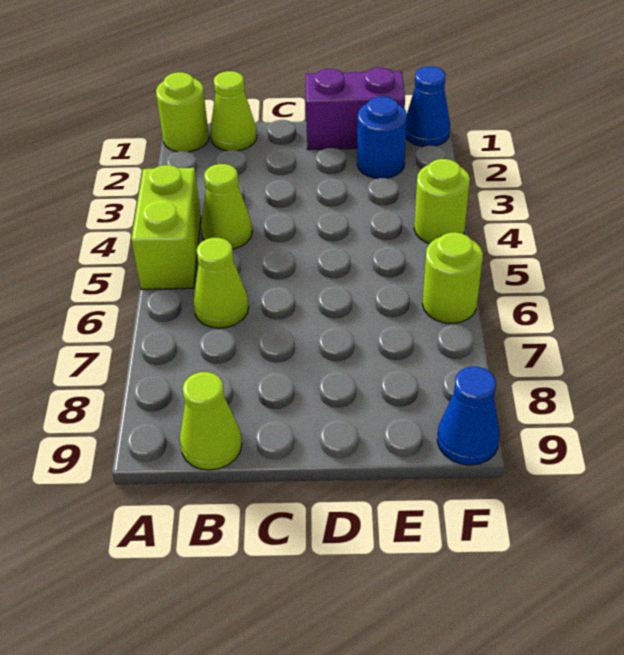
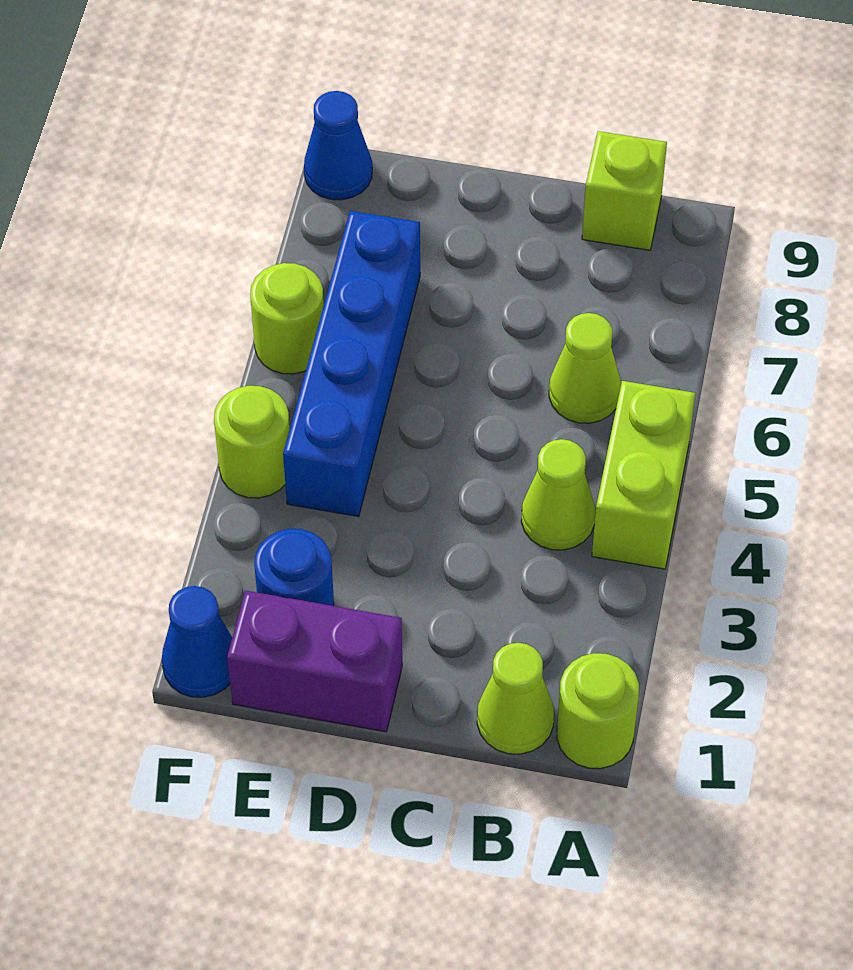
lime cone B9 level 1 -> lime brick B9 level 1
none -> blue brick E4:E7 level 1

